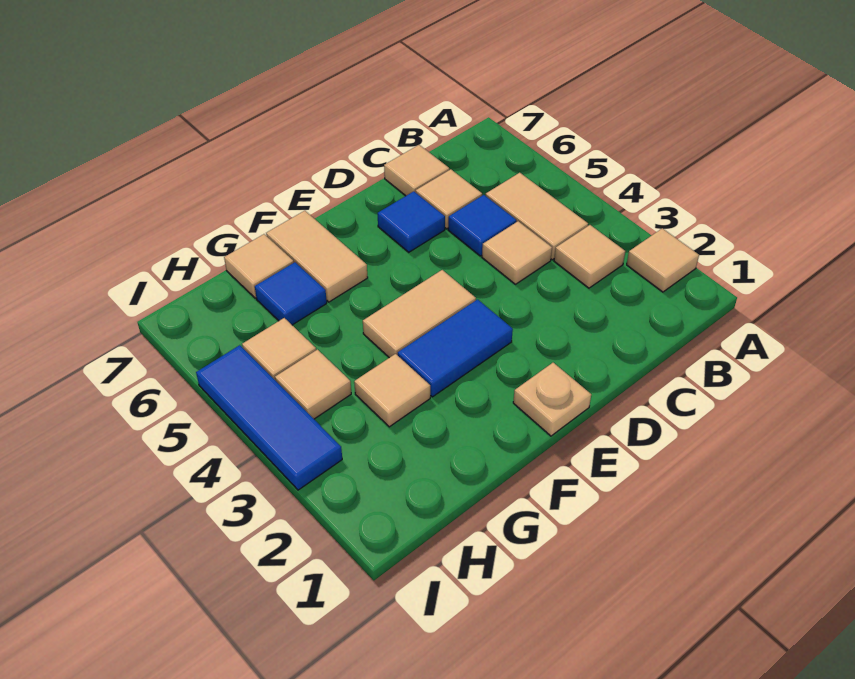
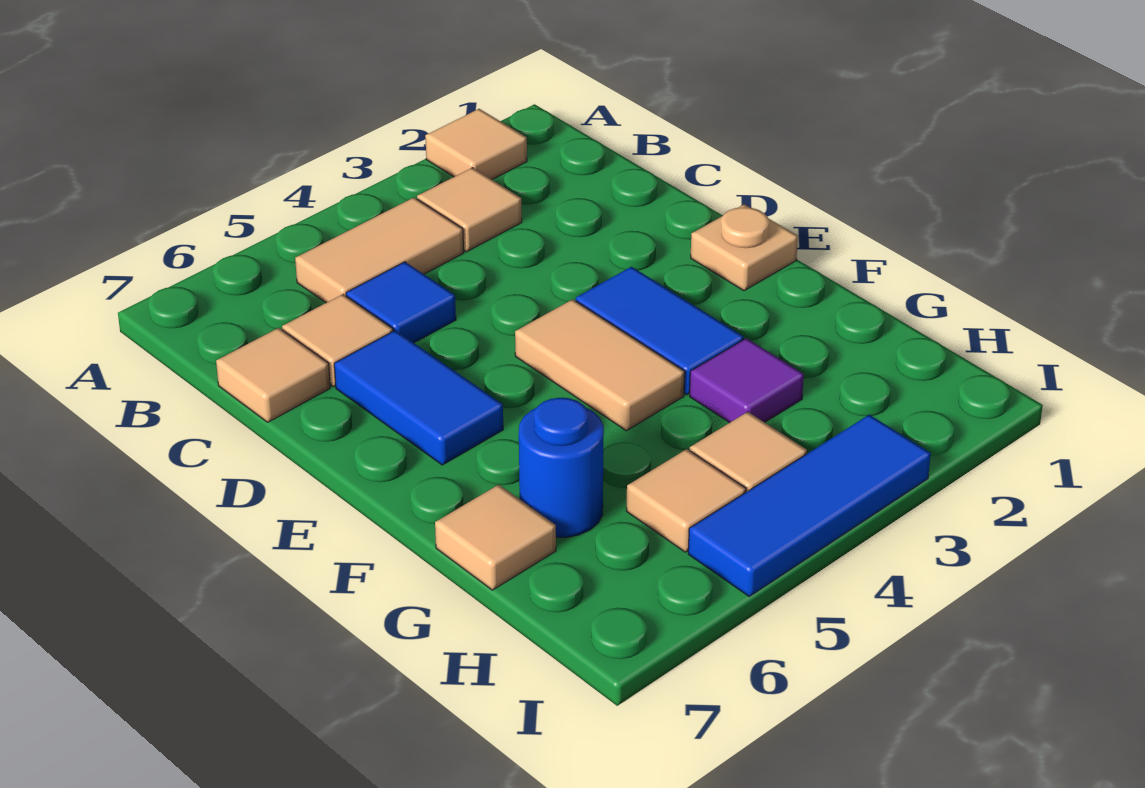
tan tile C4 level 1 -> none
blue tile D6 level 1 -> blue tile D6:E6 level 1
tan tile F6:F7 level 1 -> none
tan tile G3 level 1 -> purple tile G3 level 1
blue tile G6 level 1 -> blue round brick G6 level 1

